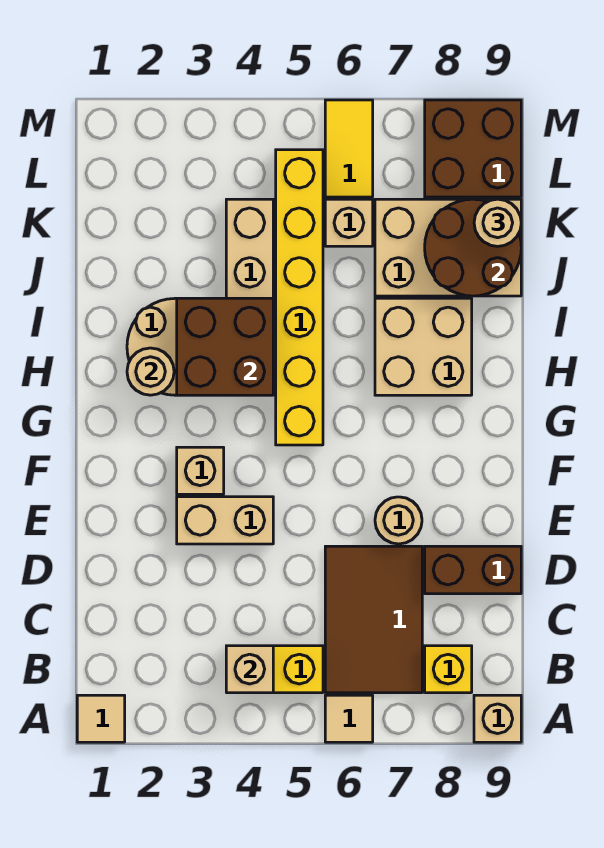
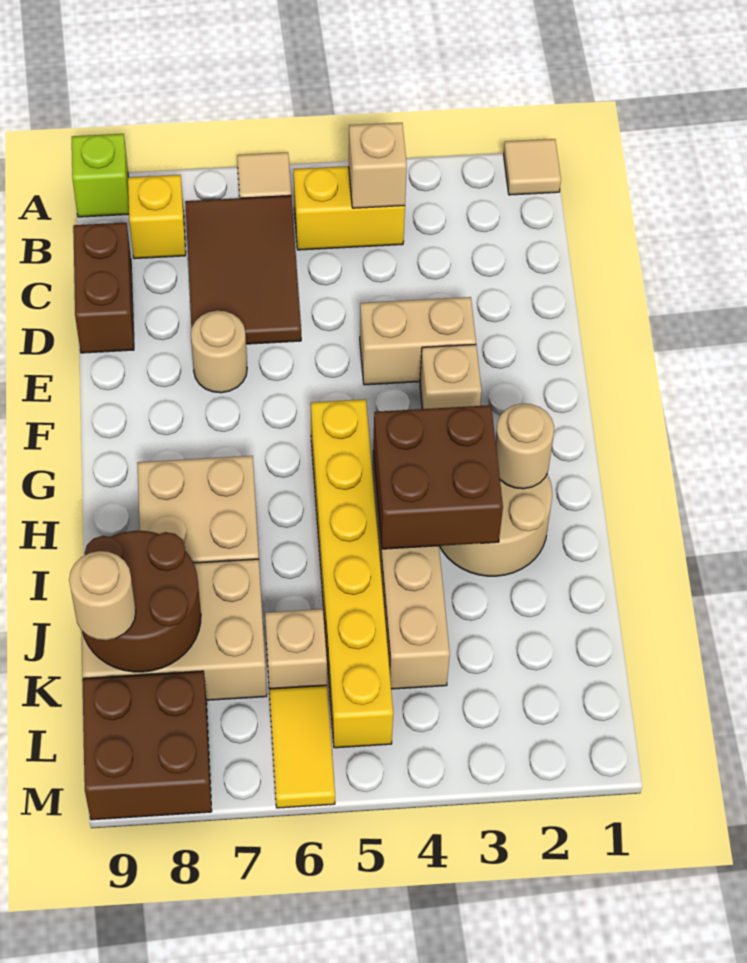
tan brick A9 level 1 -> lime brick A9 level 1
brown brick D8:D9 level 1 -> brown brick C9:D9 level 1

